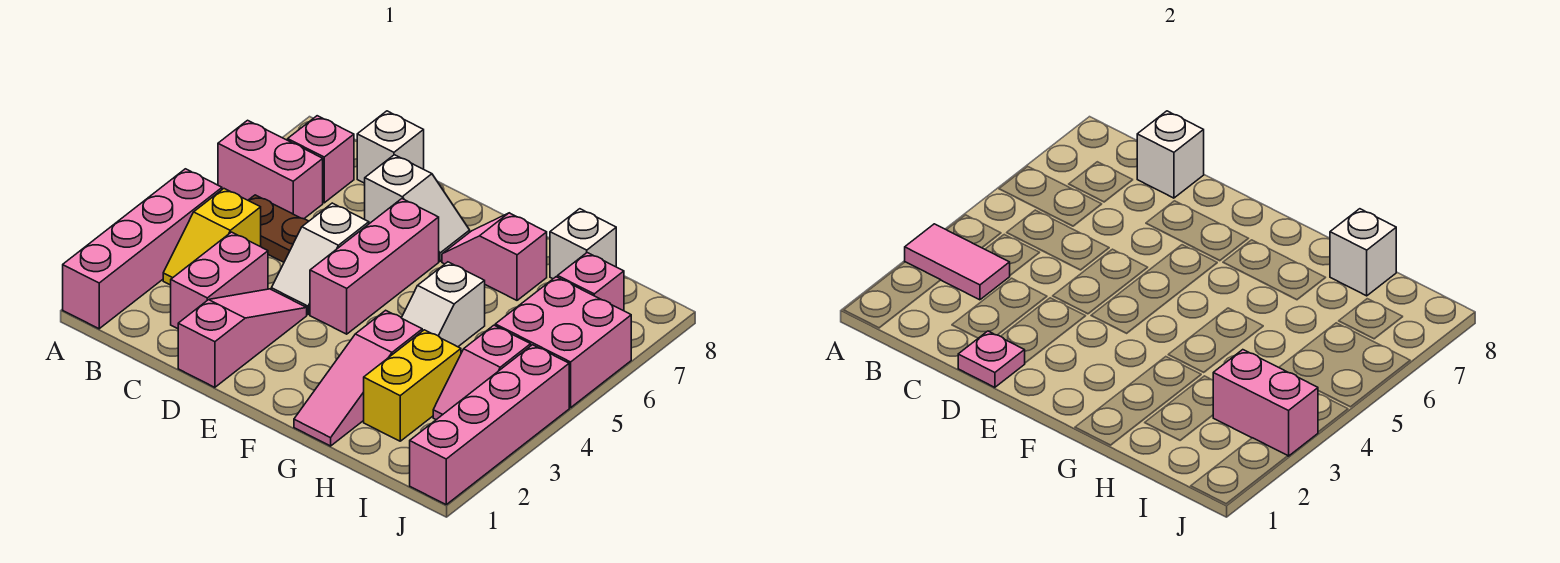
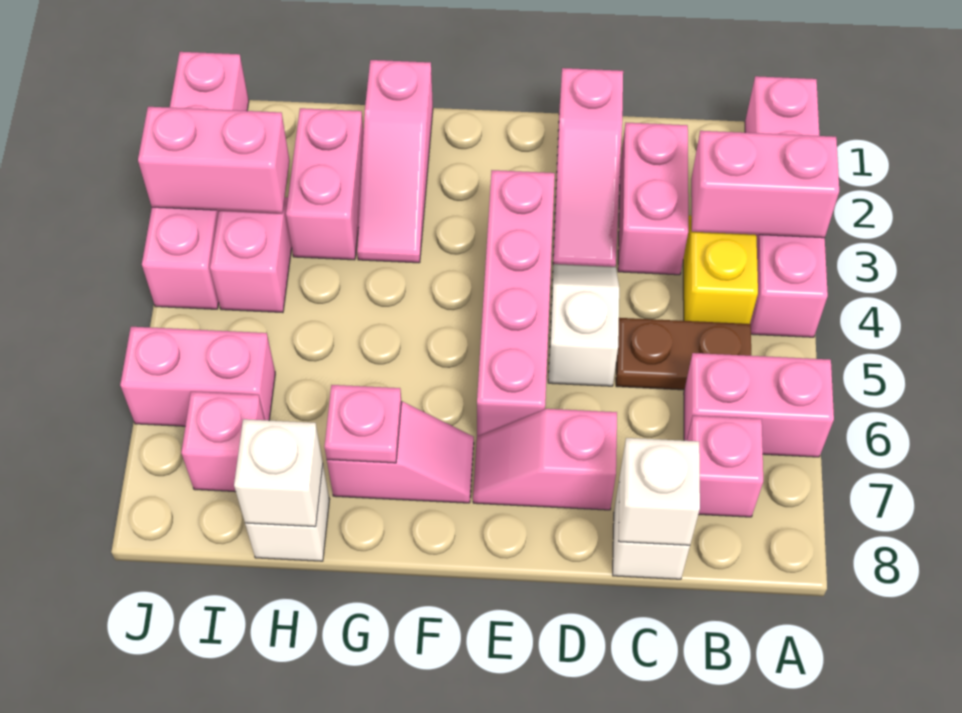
pink tile A3:B3 level 2 -> pink brick A3:B3 level 2
pink plate D1 level 2 -> pink plate G7 level 2
white slope D7:E7 level 1 top D -> pink slope D7:E7 level 1 top D
pink brick E4:E6 level 1 -> pink brick E3:E6 level 1
pink slope G1:G3 level 1 top 3 -> pink slope G1:G3 level 1 top 1
white slope G4:G5 level 1 top 5 -> none
yellow brick H2:H3 level 1 -> pink brick H2:H3 level 1
pink brick I5:J6 level 1 -> pink brick I6:J6 level 1

